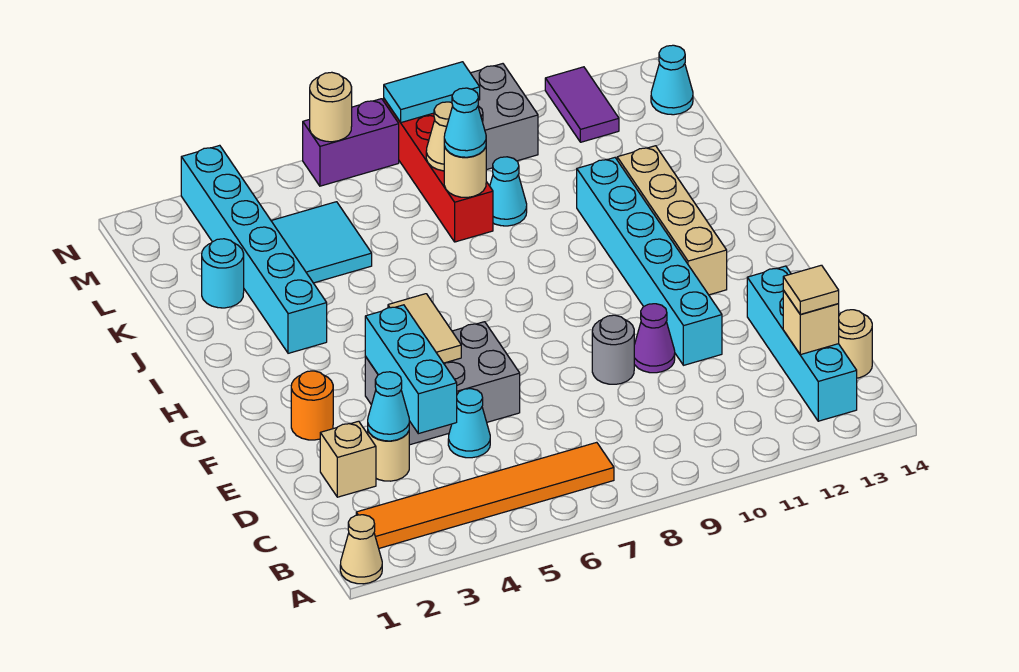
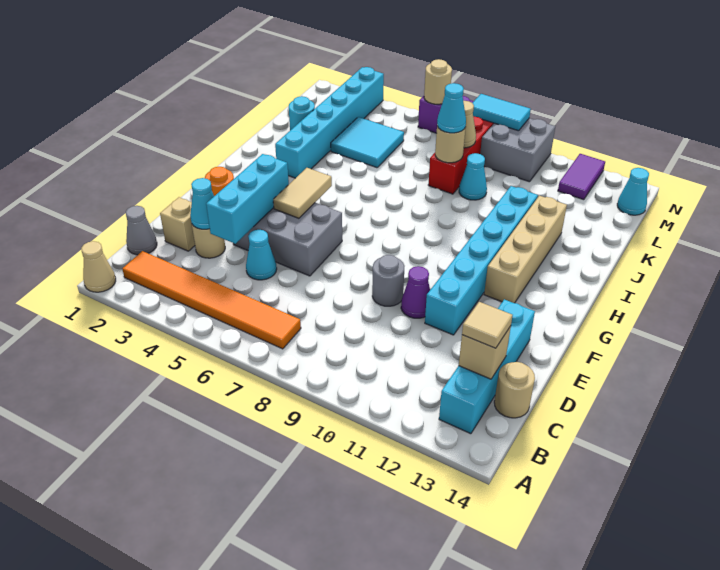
none -> grey cone C1 level 1

